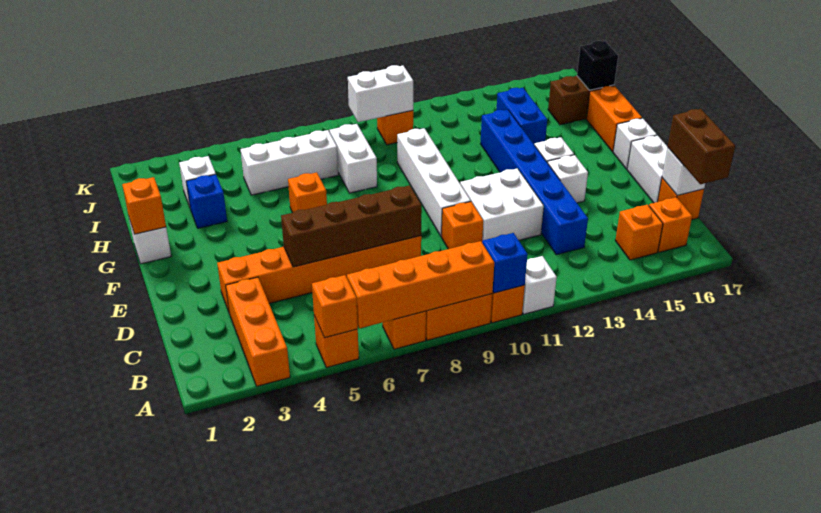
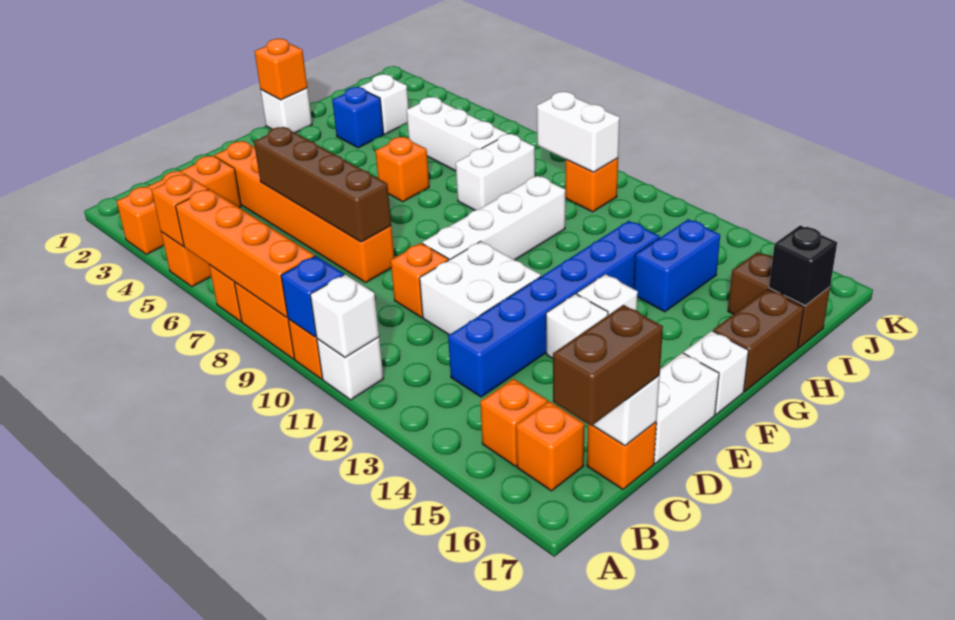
none -> white brick A11 level 2
orange brick G17:H17 level 1 -> brown brick G17:H17 level 1

